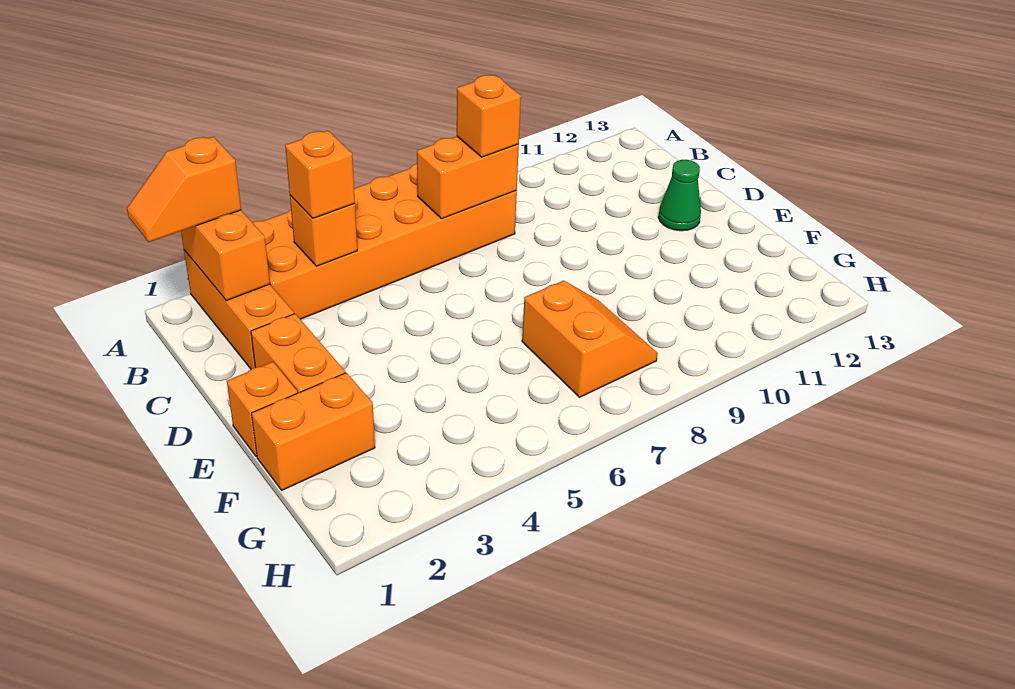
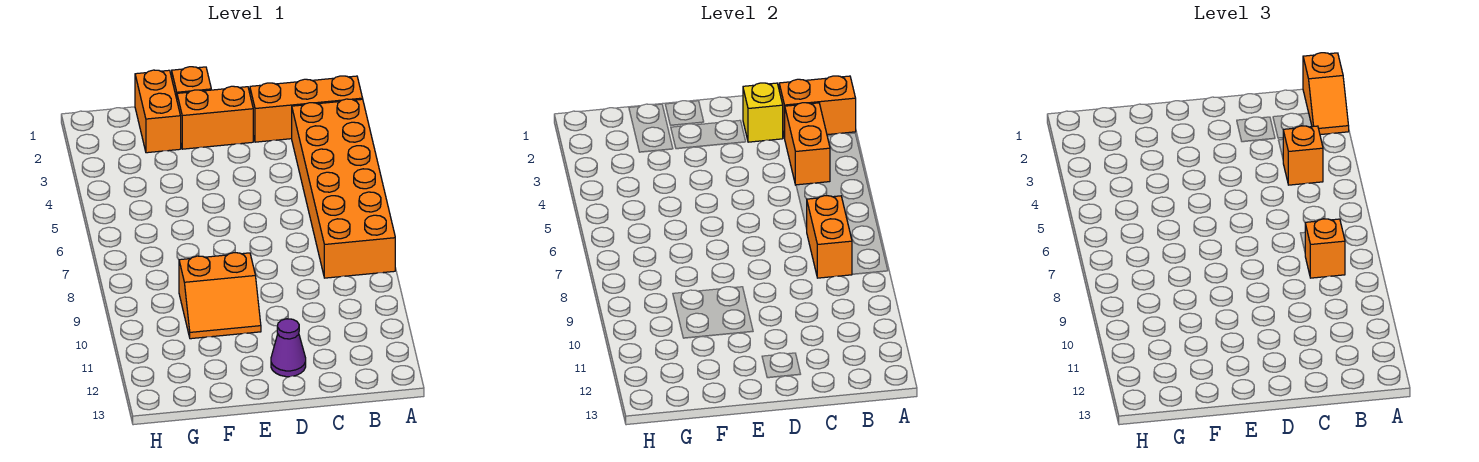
orange slope A1:A2 level 3 top 2 -> orange slope A1:A2 level 3 top 1
orange brick B4 level 2 -> orange brick B3:B4 level 2
none -> yellow brick C2 level 2
green cone D12 level 1 -> purple cone D12 level 1
orange slope F7:G8 level 1 top 7 -> orange slope E9:F10 level 1 top 9

